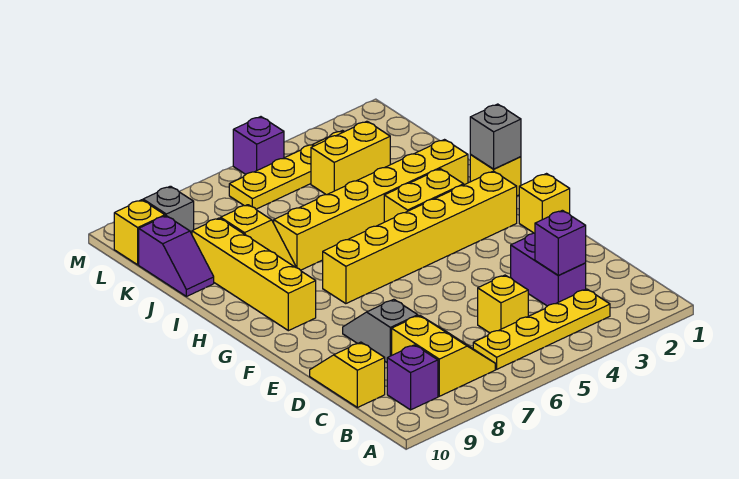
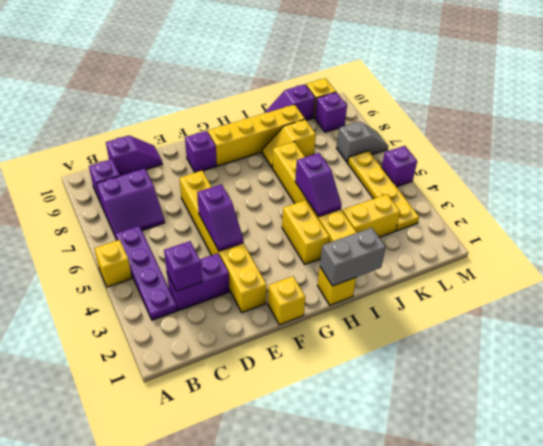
yellow plate B3:B6 level 1 -> purple plate B3:B6 level 1
yellow slope B7:C8 level 1 top 8 -> purple slope B7:C8 level 1 top 8
yellow brick C5 level 1 -> yellow brick A5 level 1
yellow slope C10:D10 level 1 top C -> purple slope C10:D10 level 1 top C
grey slope D8:E8 level 1 top D -> grey slope L7:M7 level 1 top L
none -> purple slope E4:E5 level 2 top 5
none -> purple brick F9 level 1
yellow brick G2:G7 level 1 -> yellow brick E2:E7 level 1
grey brick H1 level 2 -> grey brick H1:I1 level 2
none -> purple slope I4:I5 level 2 top 5
yellow brick K3:K4 level 1 -> yellow brick J3:K3 level 1
grey brick L9 level 1 -> purple brick L9 level 1

